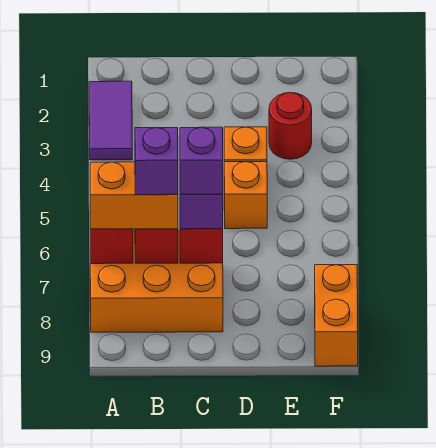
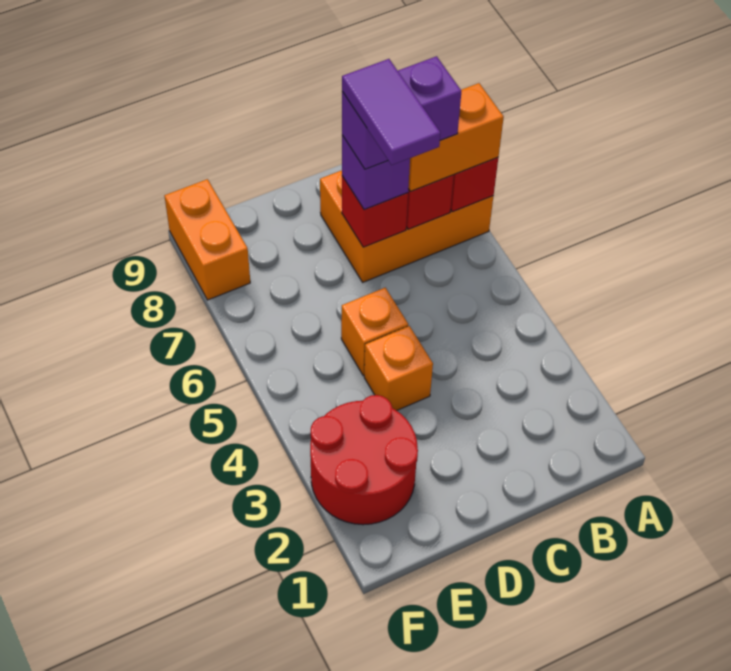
purple tile A2:A3 level 1 -> purple tile C6:C7 level 5
red round brick E3 level 1 -> red round brick E2:F3 level 1

